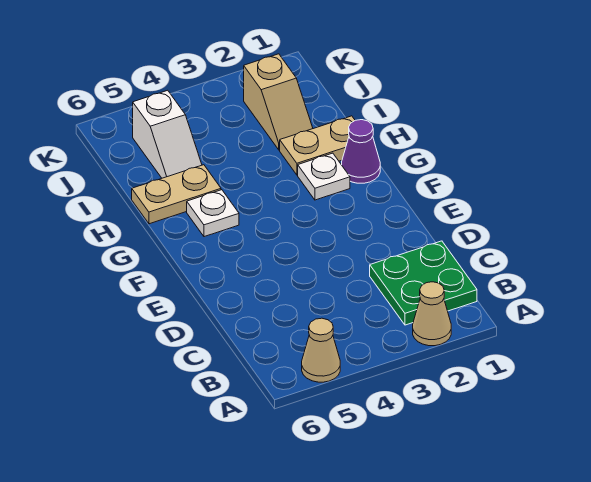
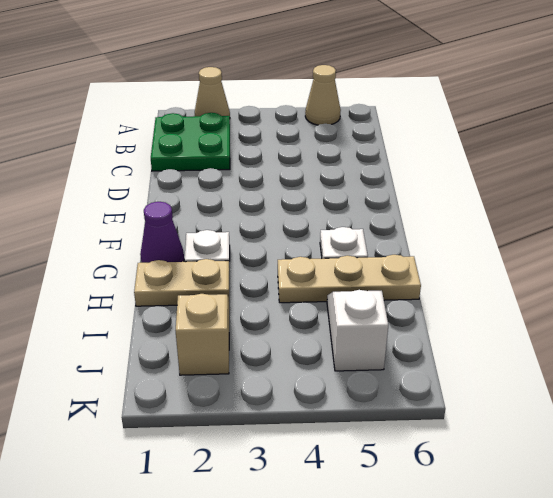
tan plate H5:H6 level 1 -> tan plate H4:H6 level 1

